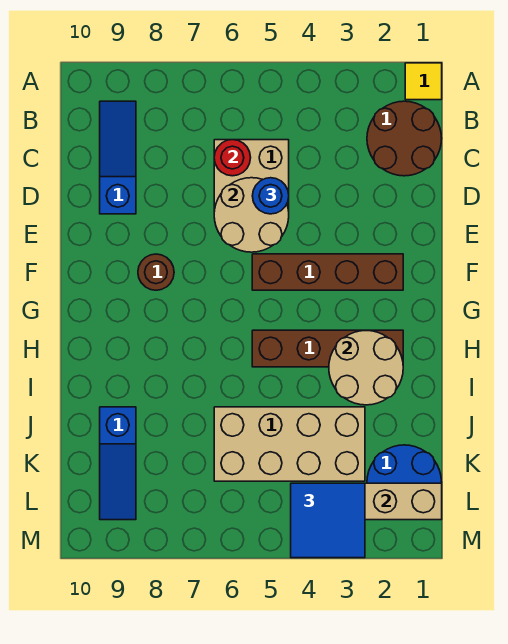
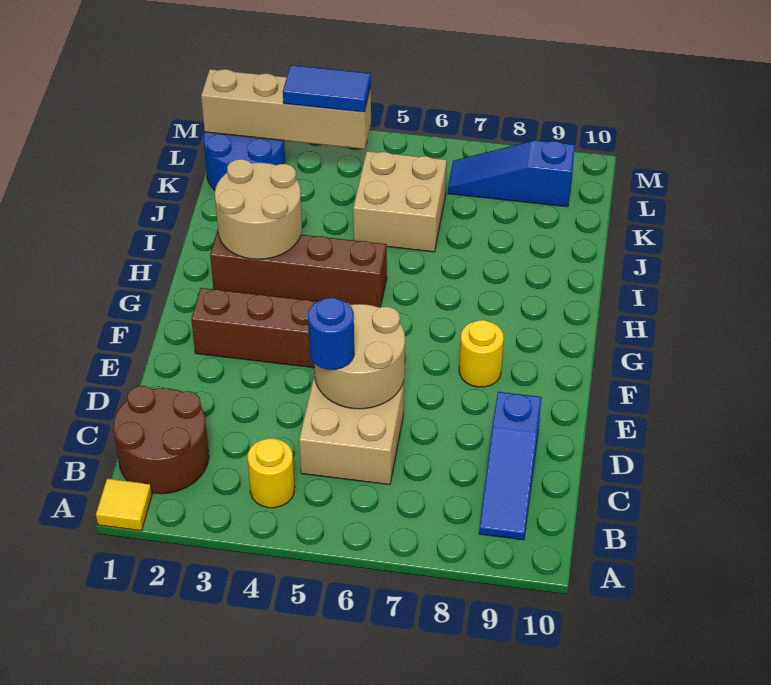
none -> yellow round brick B4 level 1
red round brick C6 level 2 -> none
brown round brick F8 level 1 -> yellow round brick F8 level 1
tan brick J3:K6 level 1 -> tan brick J5:K6 level 1
blue slope J9:L9 level 1 top J -> blue slope L7:L9 level 1 top 9
blue tile L3:M4 level 3 -> blue tile L3:L4 level 3

